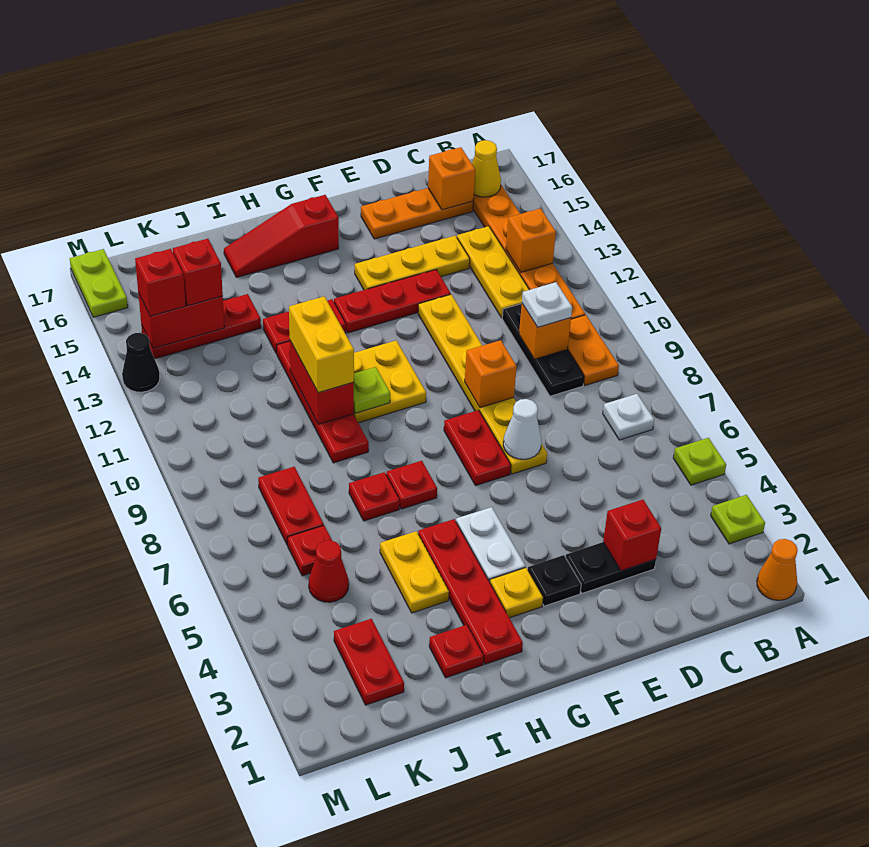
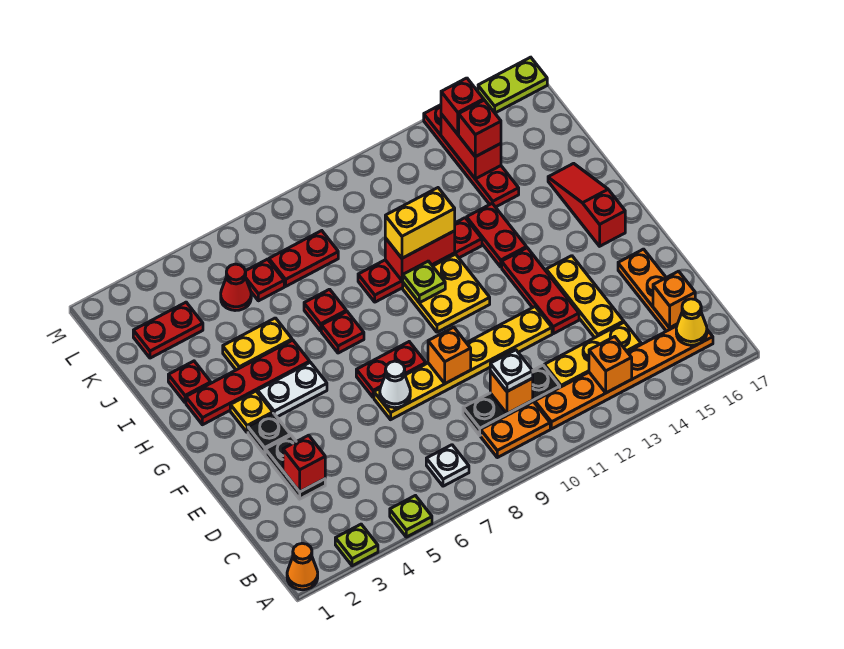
red plate J14:L14 level 1 -> red plate J14:M14 level 1
black cone M13 level 1 -> none

